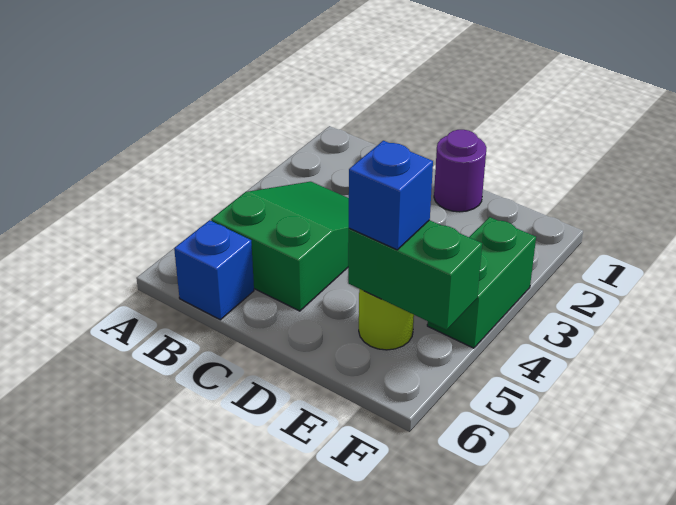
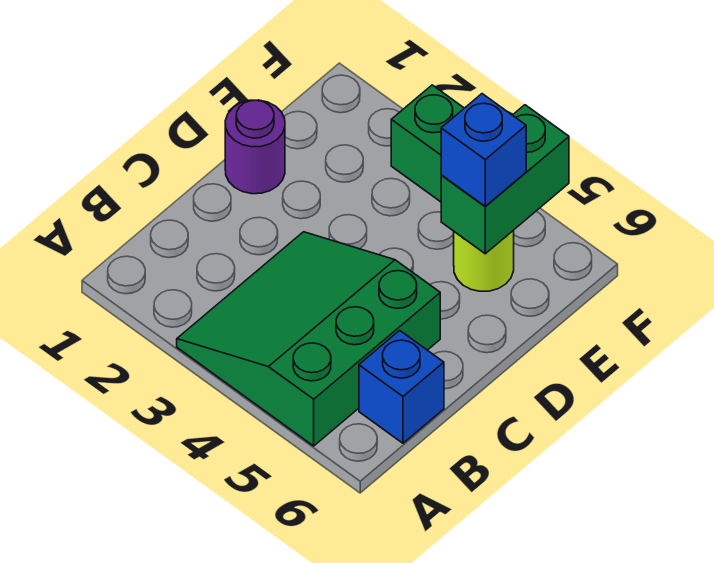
green slope B3:C5 level 1 top 5 -> green slope A3:C5 level 1 top 5

